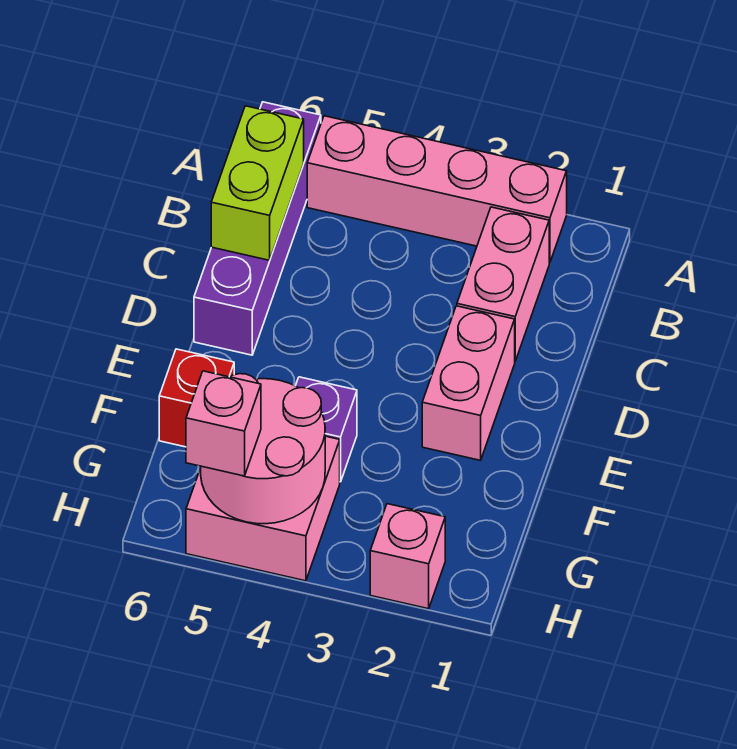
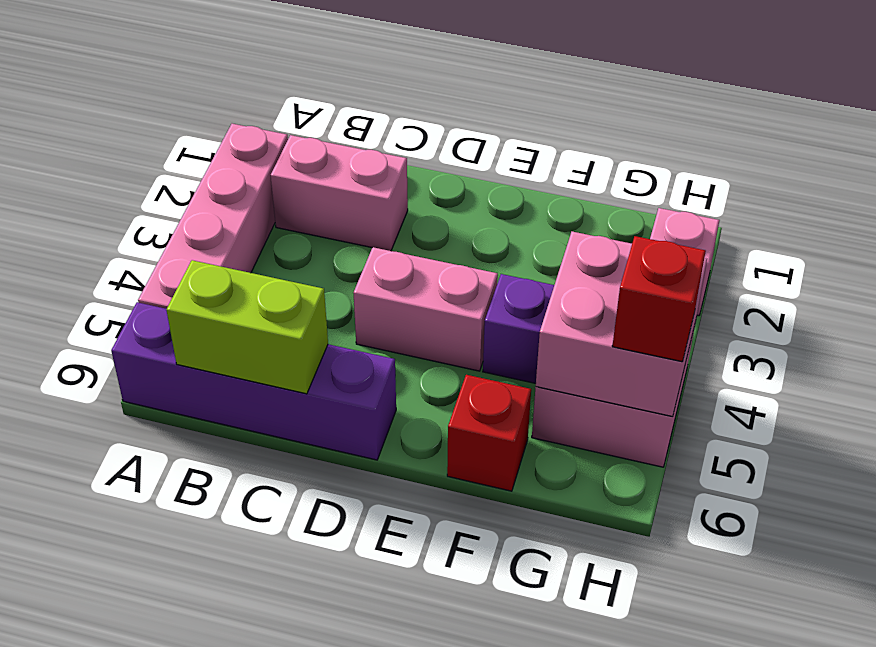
pink brick D2:E2 level 1 -> pink brick D4:E4 level 1
pink round brick G4:H5 level 2 -> pink brick G4:H5 level 2
pink brick H5 level 3 -> red brick H5 level 3

